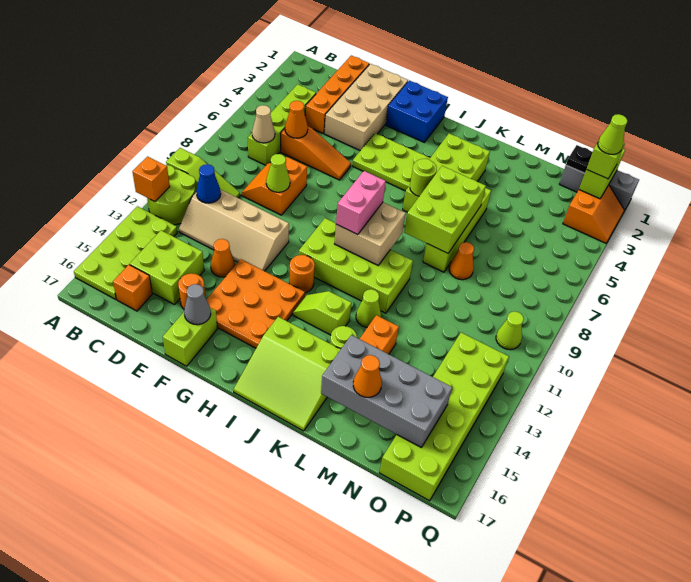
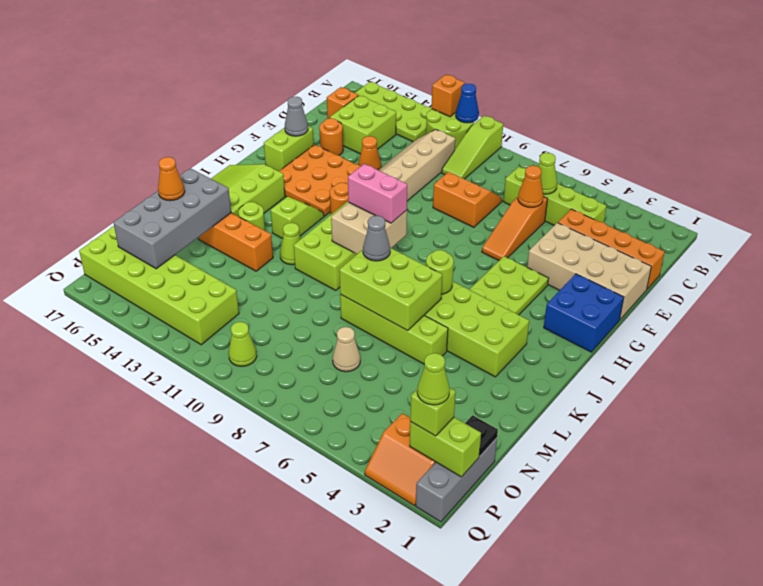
tan cone C7 level 2 -> tan cone N7 level 1
blue cone C11 level 2 -> blue cone A11 level 2
lime cone E9 level 2 -> lime cone C6 level 2
lime brick F16:F17 level 1 -> lime brick F16:G16 level 1
none -> grey cone K8 level 3
orange cone M8 level 1 -> none

